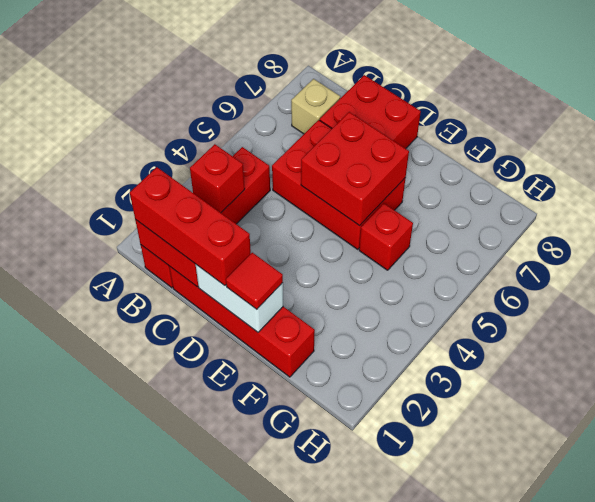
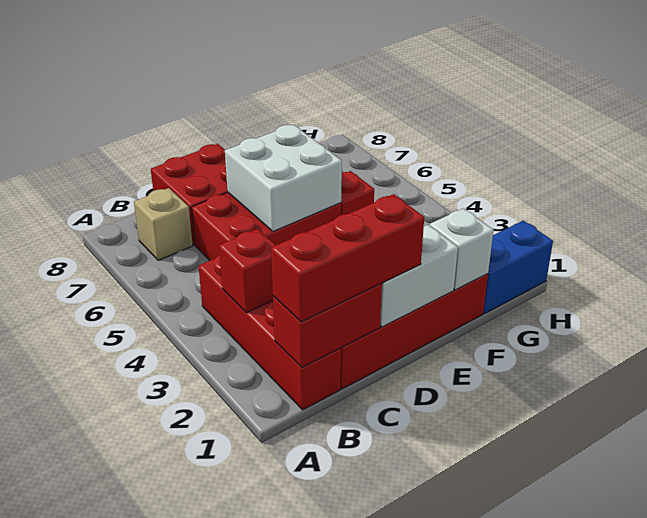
red brick D5:E6 level 2 -> white brick D5:E6 level 2
red tile E1 level 3 -> none
none -> white brick F1 level 2
none -> blue brick G1:H1 level 1

